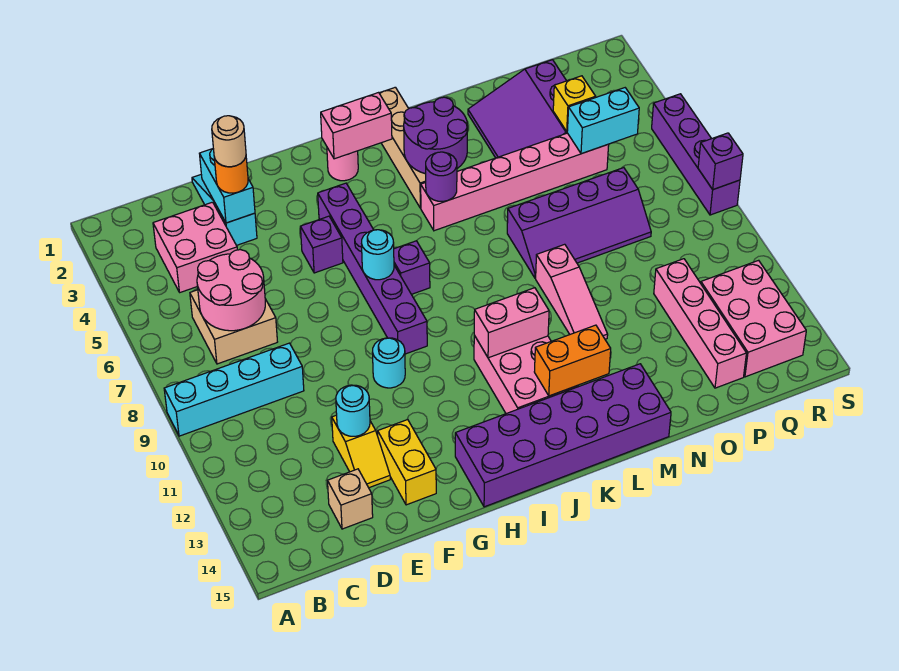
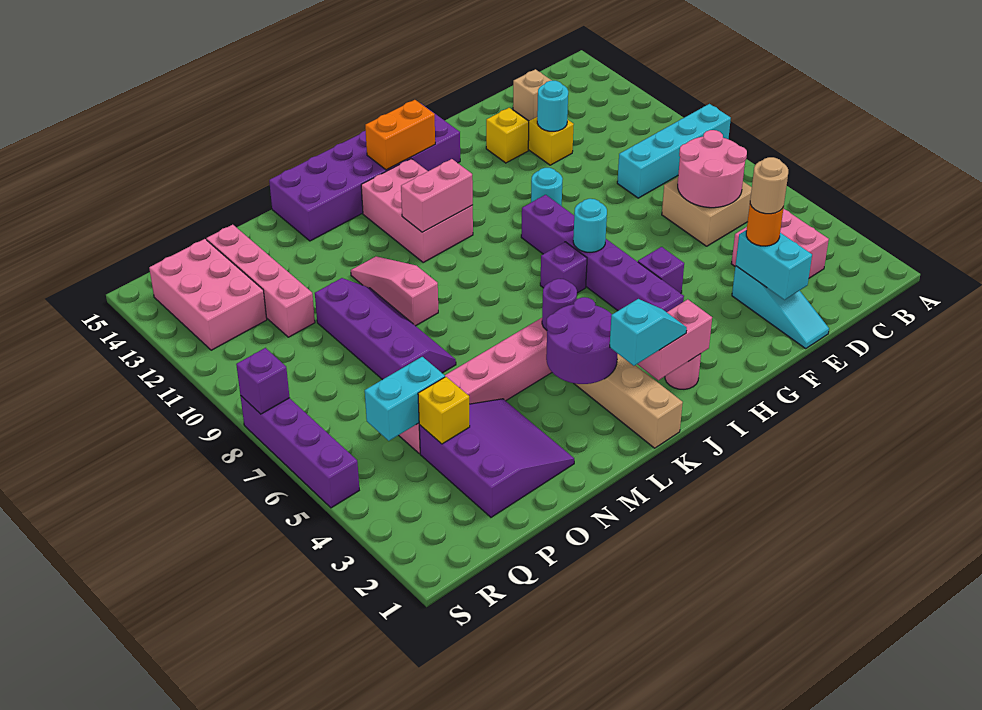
yellow brick F13:F14 level 1 -> yellow brick F13 level 1
none -> cyan slope J2:K2 level 3 top K
orange brick K13:L13 level 2 -> orange brick I14:J14 level 2
purple slope M7:P8 level 1 top 7 -> purple slope N7:O10 level 1 top O

